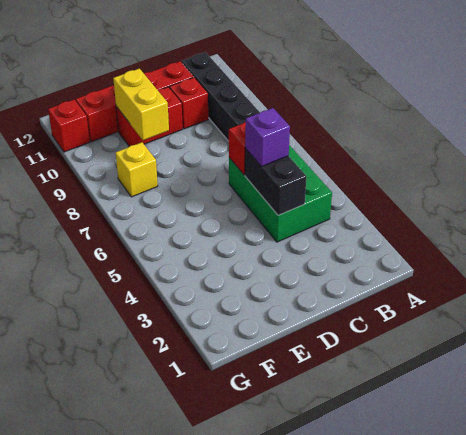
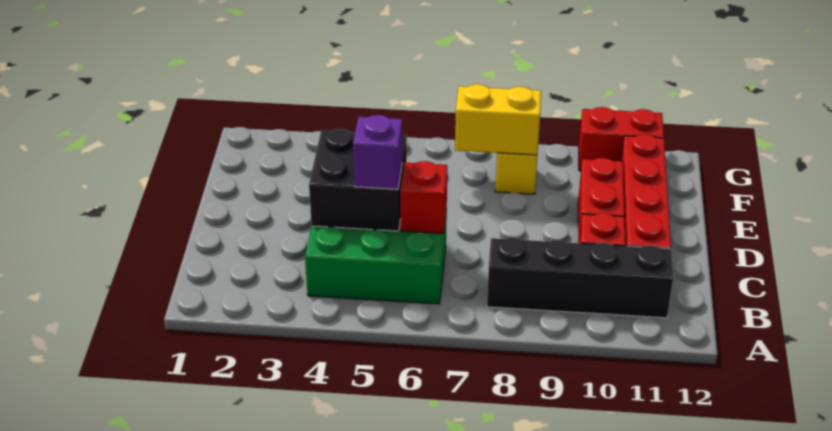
black brick C4:C5 level 2 -> black brick C4:D5 level 2
yellow brick E9:E10 level 2 -> yellow brick F7:F8 level 2
red brick G11 level 1 -> red brick G10:G11 level 1

